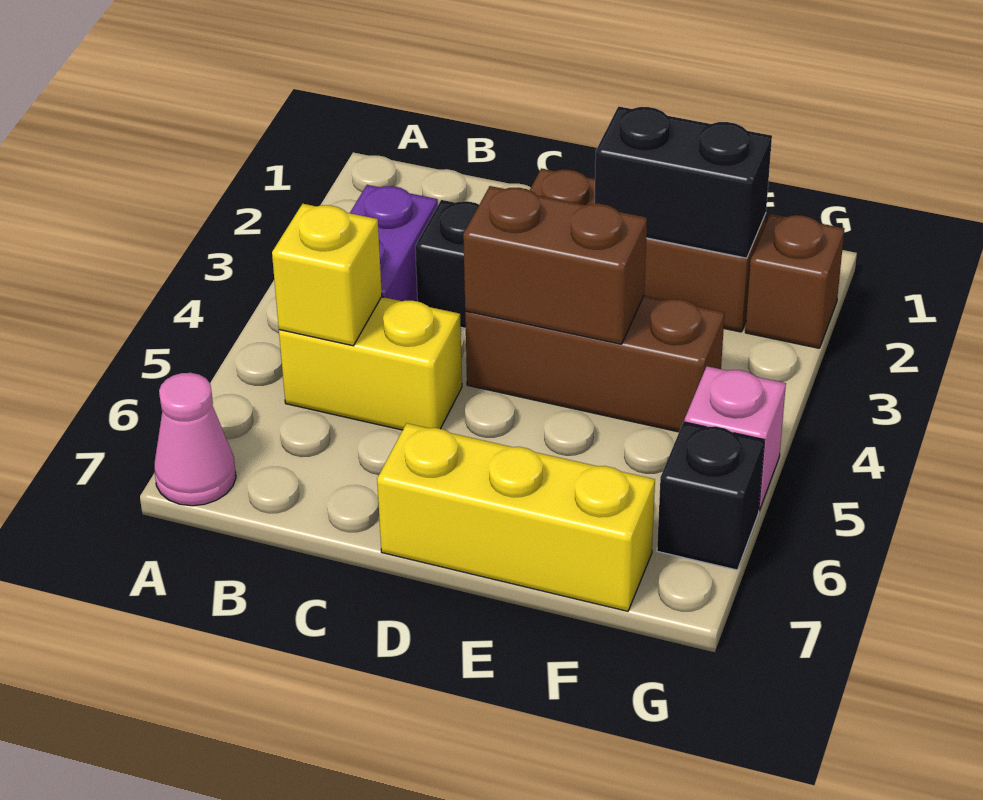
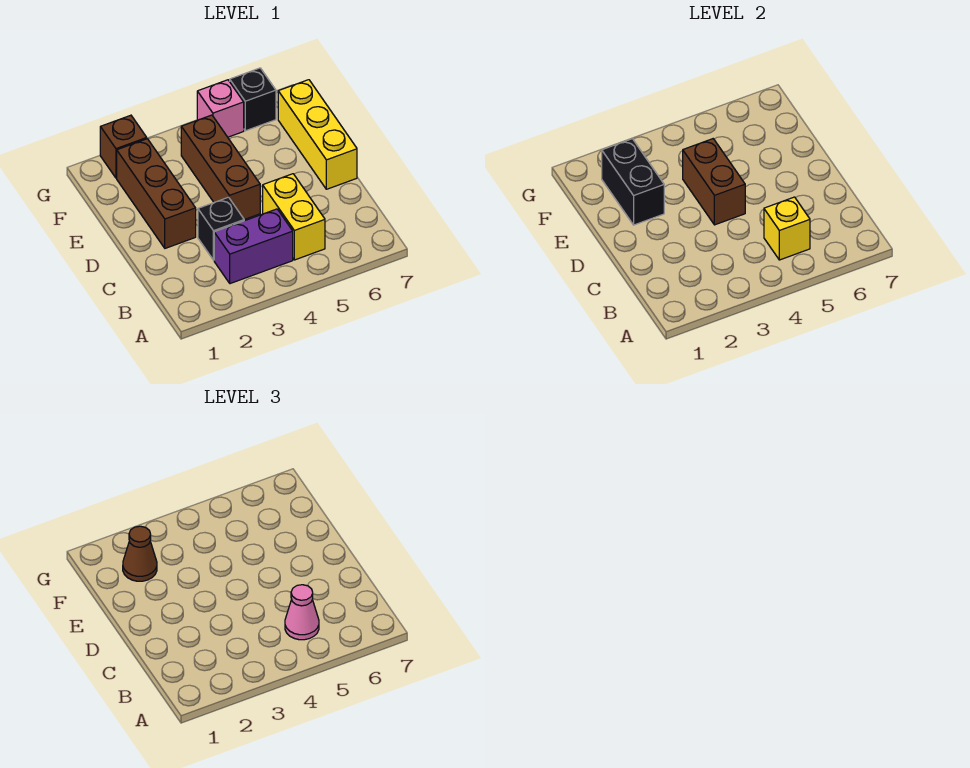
pink cone A7 level 1 -> pink cone B5 level 3
none -> brown cone F2 level 3

